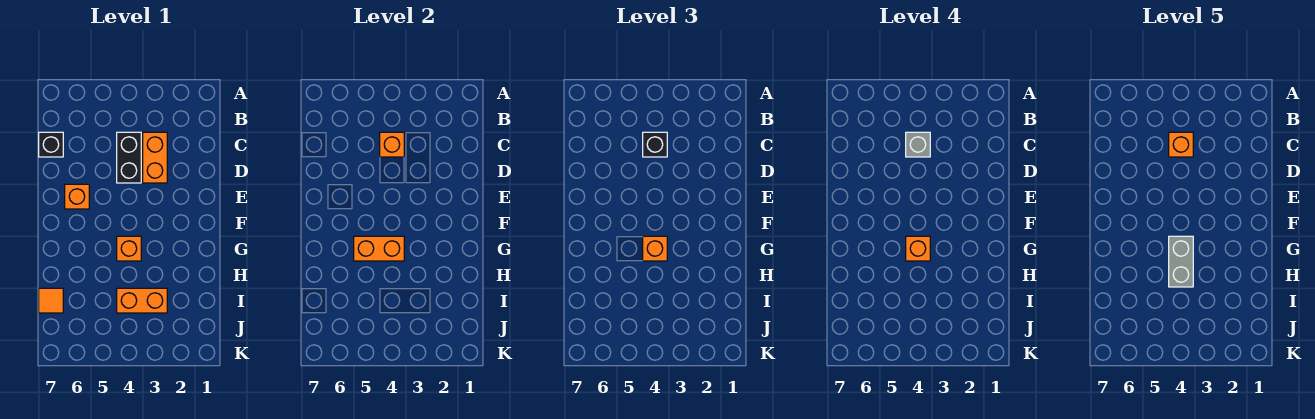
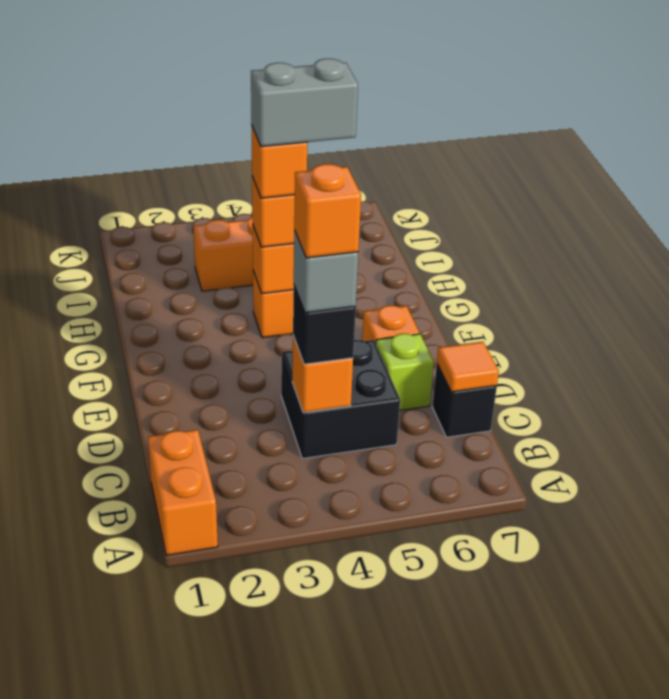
orange brick C3:D3 level 1 -> orange brick A1:B1 level 1
black brick C4:D4 level 1 -> black brick C4:D5 level 1
none -> lime brick D6 level 1
grey brick G4:H4 level 5 -> grey brick G4:G5 level 5
orange tile I7 level 1 -> orange tile C7 level 2

